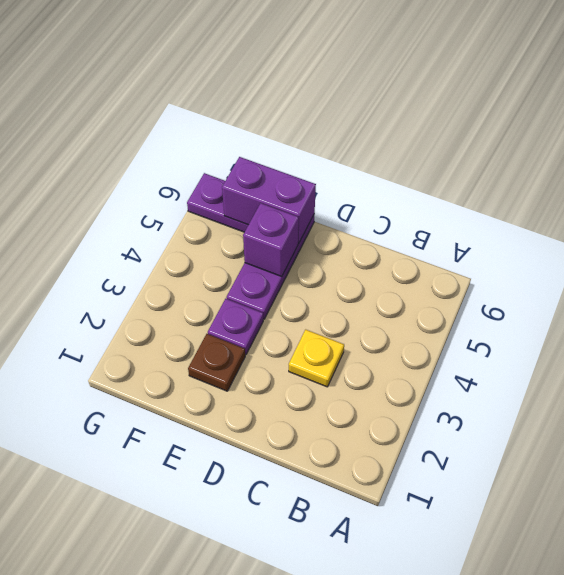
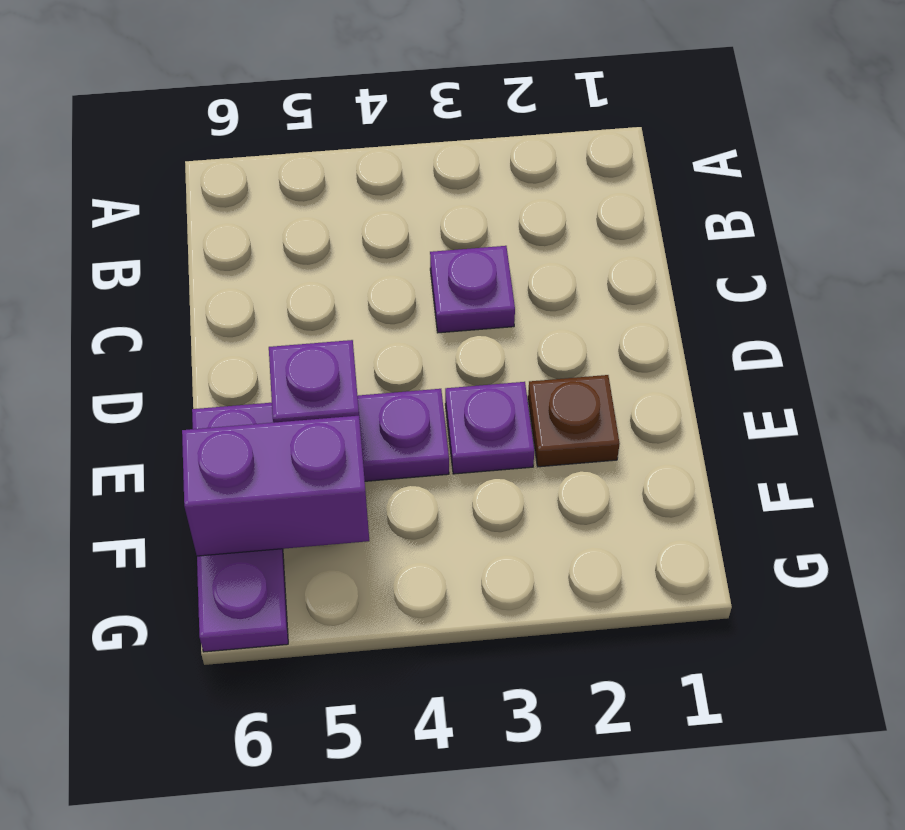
yellow plate C3 level 1 -> purple plate C3 level 1
purple brick E6:F6 level 2 -> purple brick F5:F6 level 2

